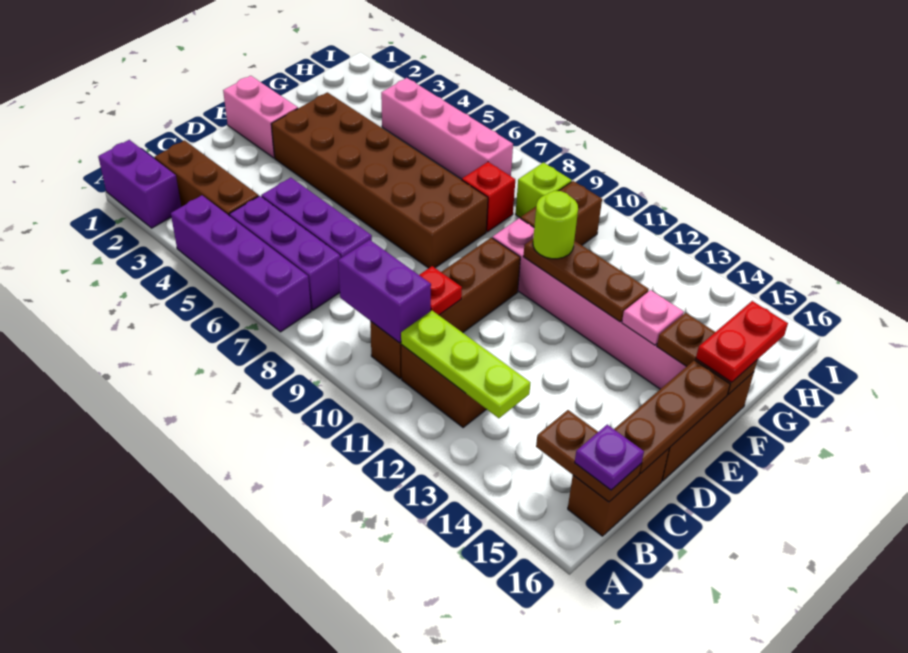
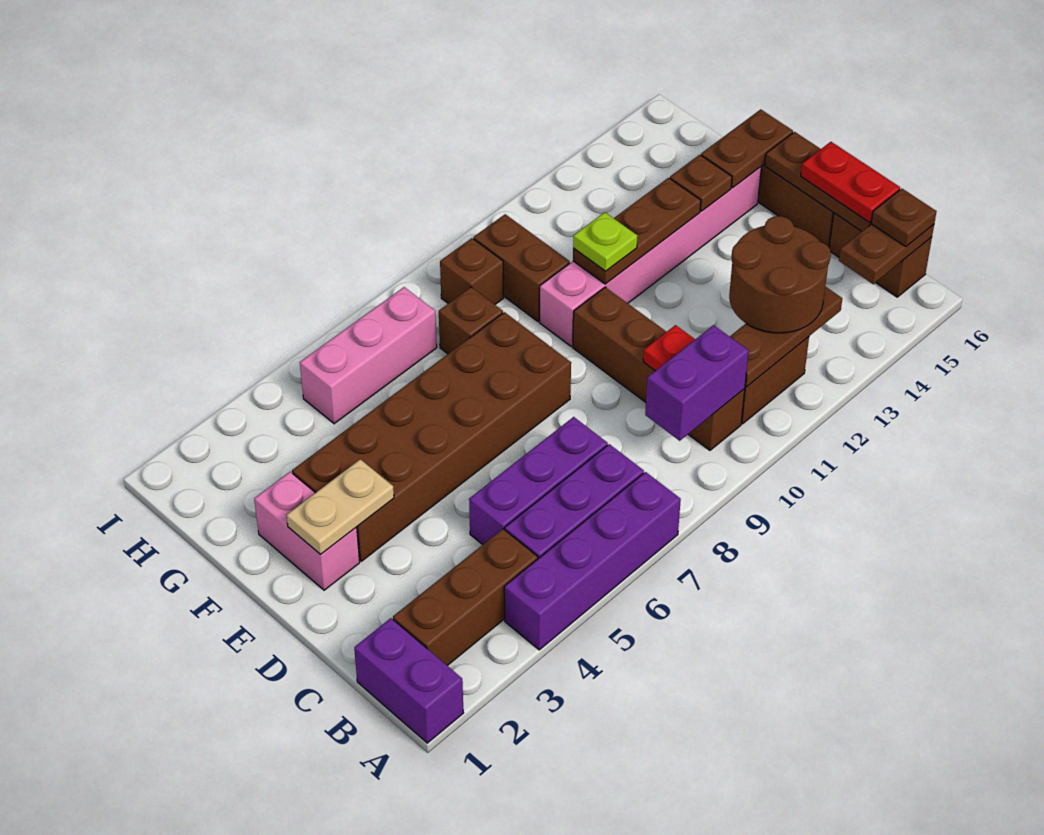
purple brick A1:A2 level 1 -> purple brick A1:B1 level 1
lime plate B11:B13 level 2 -> brown plate B11:B13 level 2
none -> brown round brick B12:C13 level 3
purple plate B16 level 3 -> brown plate B16 level 3
pink brick E1:E2 level 1 -> pink brick E2:F2 level 1
none -> tan plate E2:E3 level 2
lime round brick F11 level 3 -> lime plate F11 level 3
pink plate F14 level 2 -> brown plate F14 level 2
red plate F16:G16 level 3 -> red plate C16:D16 level 3
red brick G8 level 1 -> brown brick G8 level 1
pink brick H4:H7 level 1 -> pink brick H5:H7 level 1
lime brick H9 level 1 -> brown brick H9 level 1

